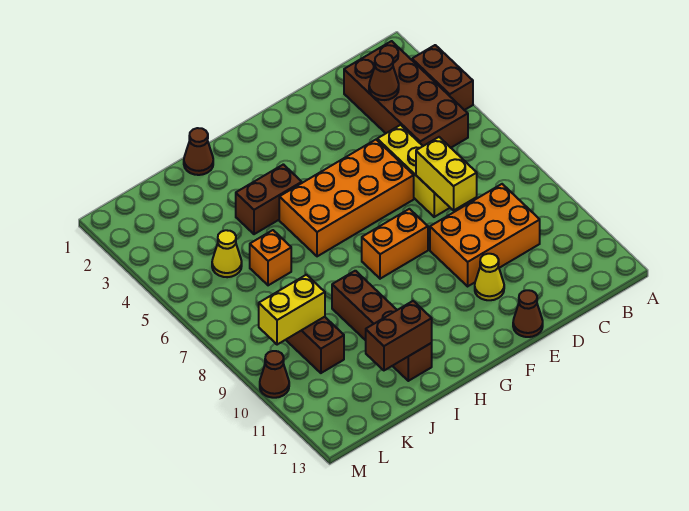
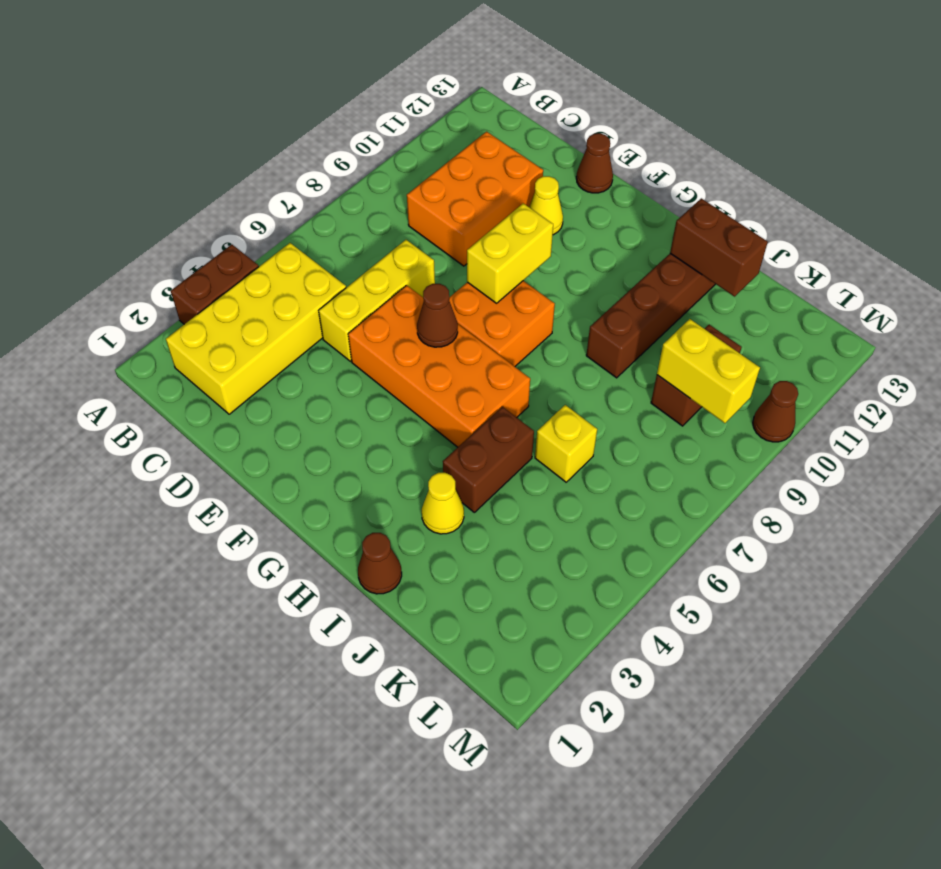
brown brick B2:C5 level 1 -> yellow brick B2:C5 level 1
brown cone C3 level 2 -> brown cone F6 level 2
orange brick C9:E10 level 1 -> orange brick C9:D11 level 1
yellow brick D7:D8 level 2 -> yellow brick F8:F9 level 2
orange brick F8:G8 level 1 -> orange brick F7:G8 level 1
brown brick H4:I4 level 1 -> brown brick I4:I5 level 1
orange brick J6 level 1 -> yellow brick J6 level 1
yellow cone K5 level 1 -> yellow cone I3 level 1

